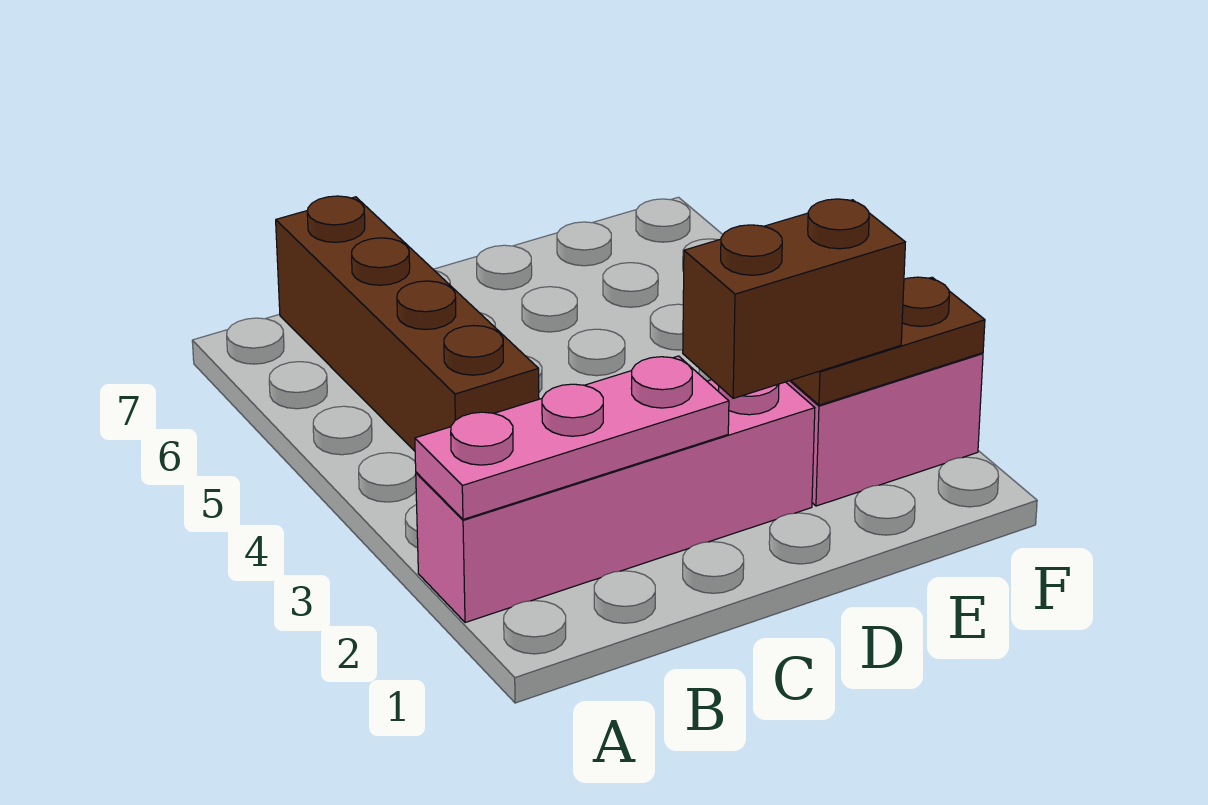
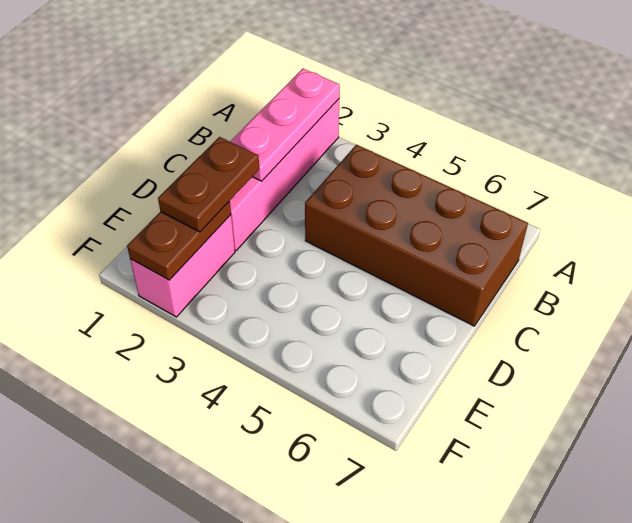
brown brick B4:B7 level 1 -> brown brick B4:C7 level 1
brown brick D2:E2 level 3 -> brown plate D2:E2 level 3

